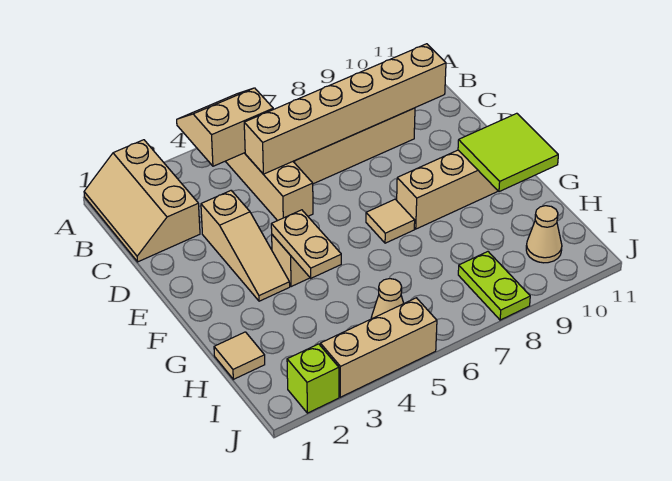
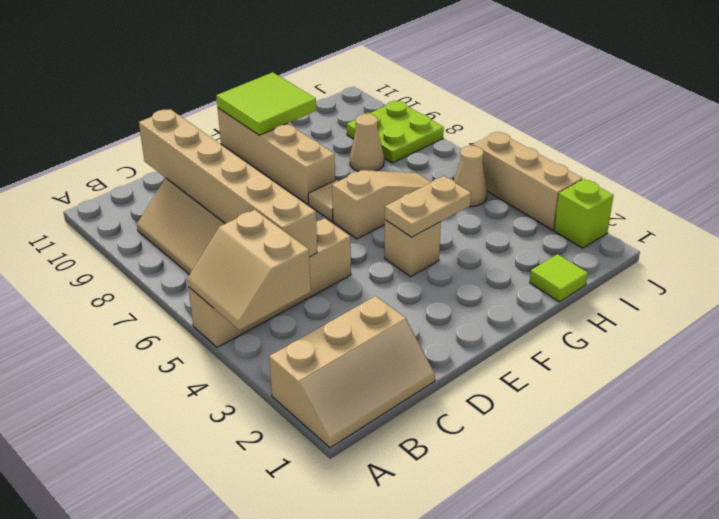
tan slope D3:F3 level 1 top D -> tan slope F6:H6 level 1 top F
tan tile H1 level 1 -> lime tile H1 level 1
lime plate I8:J8 level 1 -> lime plate I8:J9 level 1
tan cone I10 level 1 -> tan cone H8 level 1

